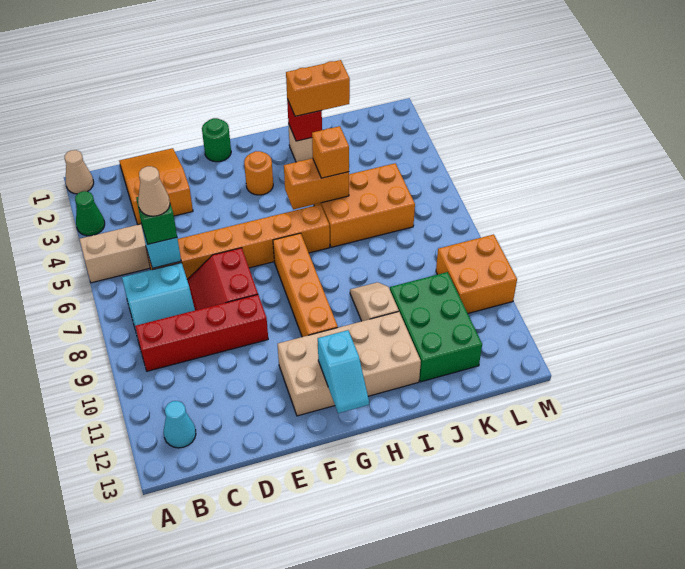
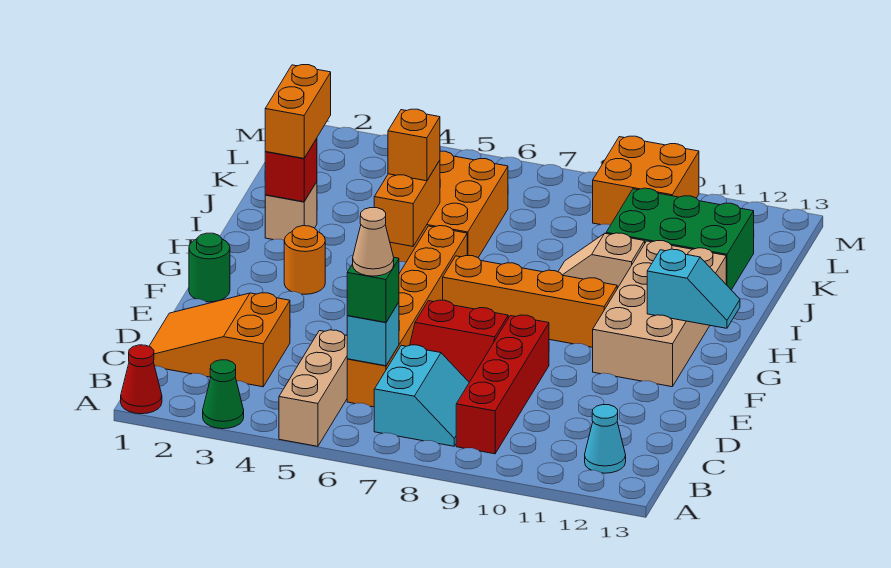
tan cone A1 level 1 -> red cone A1 level 1

